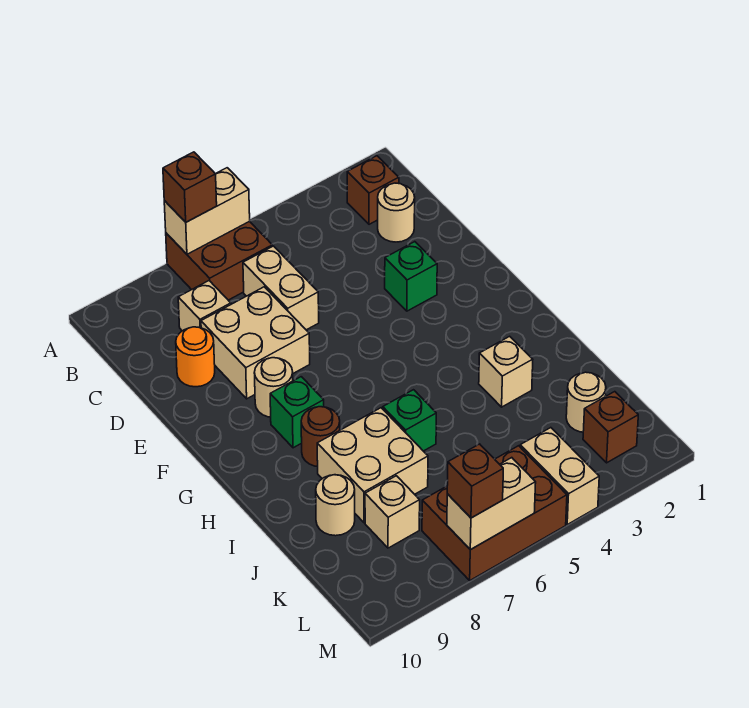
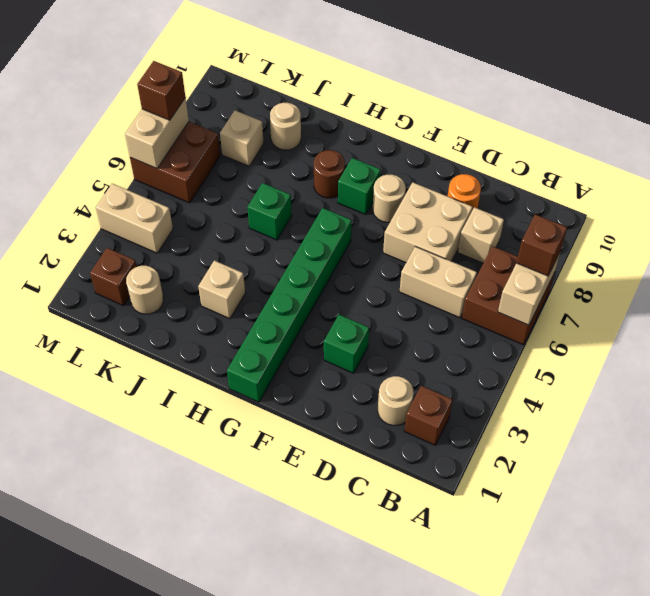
none -> green brick G1:G6 level 1
tan brick I7:J8 level 1 -> none
brown brick L5:M7 level 1 -> brown brick L6:M7 level 1

